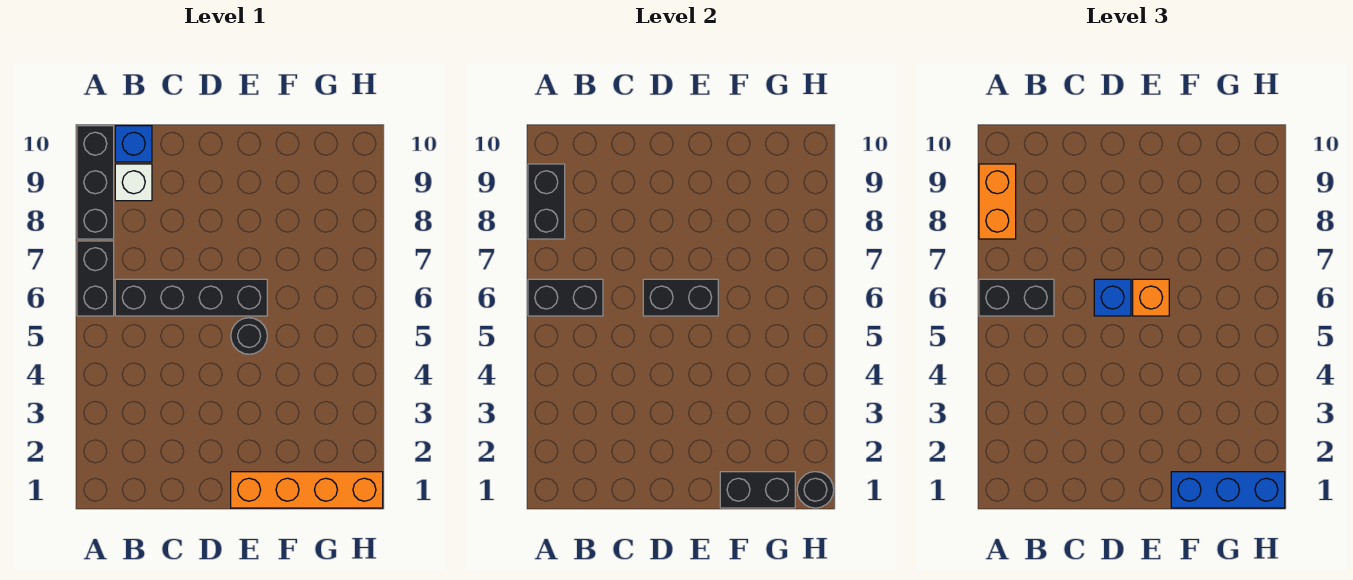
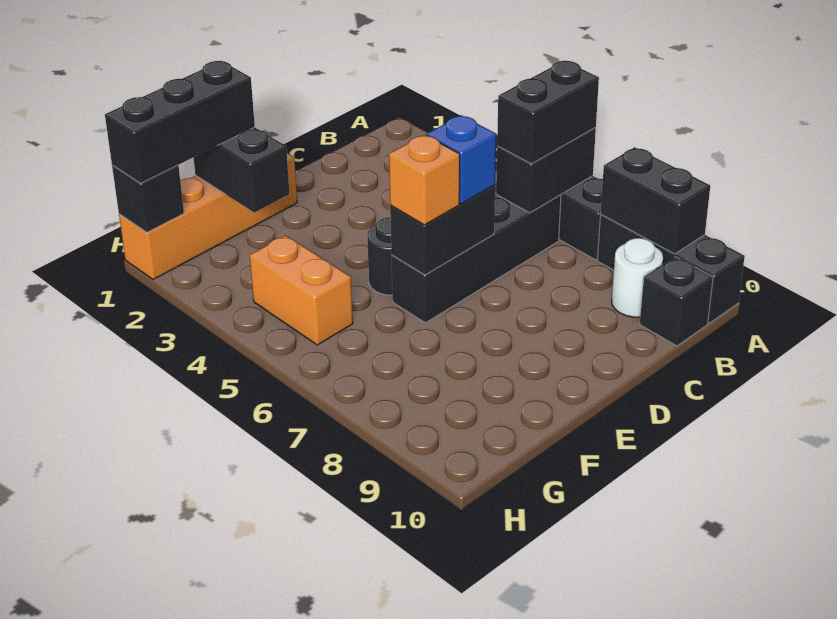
orange brick A8:A9 level 3 -> orange brick G4:G5 level 1
white brick B9 level 1 -> white round brick B9 level 1
blue brick B10 level 1 -> black brick B10 level 1
black brick F1:G1 level 2 -> black brick F1:F2 level 2
blue brick F1:H1 level 3 -> black brick F1:H1 level 3
black round brick H1 level 2 -> black brick H1 level 2

